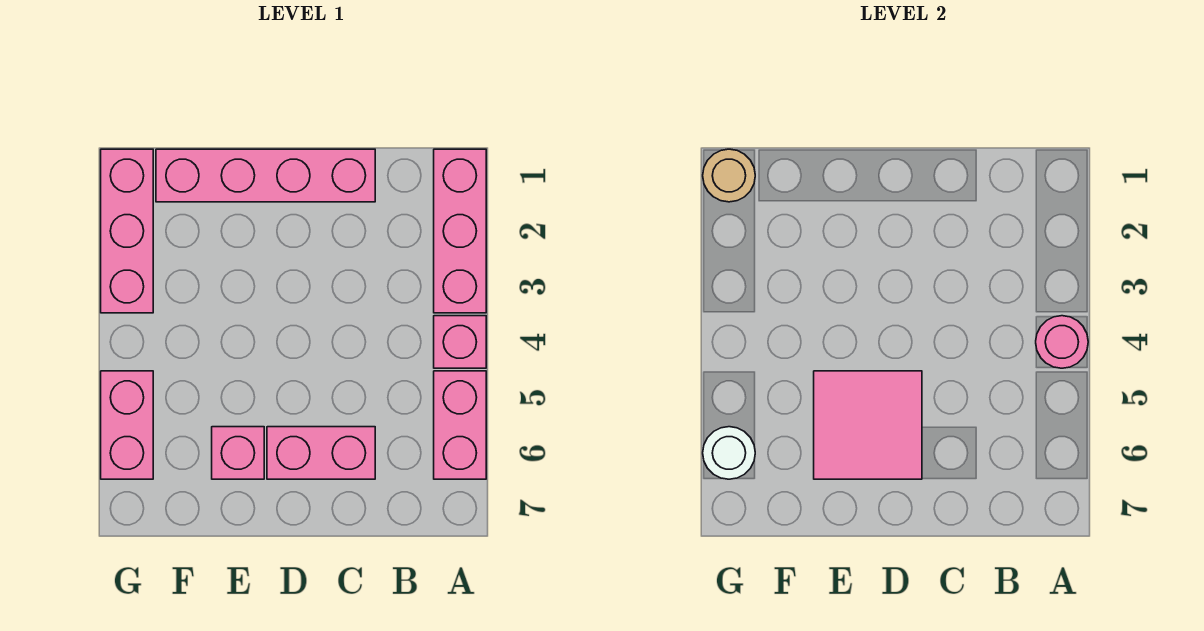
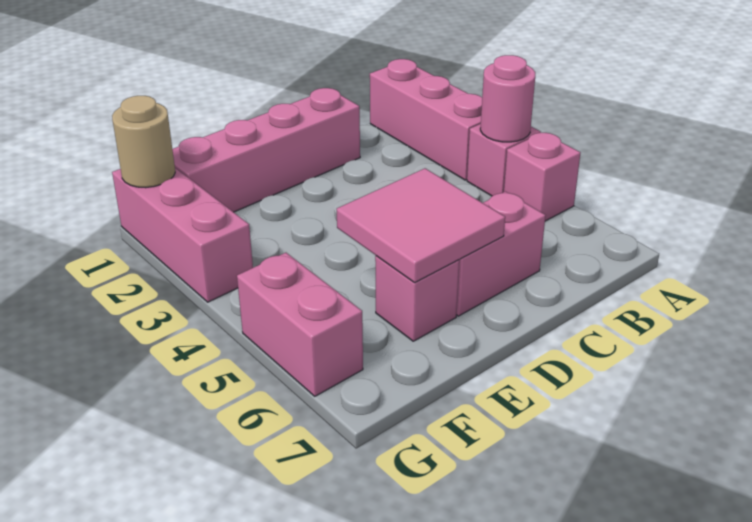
pink brick A5:A6 level 1 -> pink brick A5 level 1
white round brick G6 level 2 -> none

